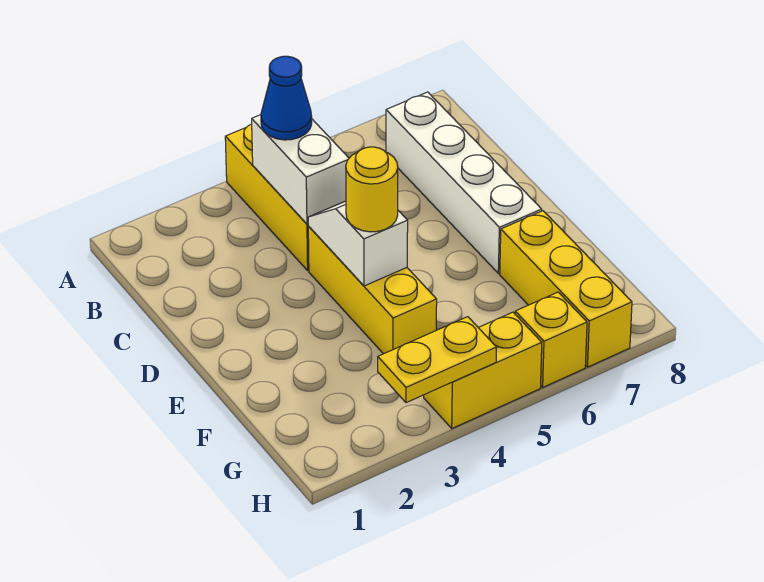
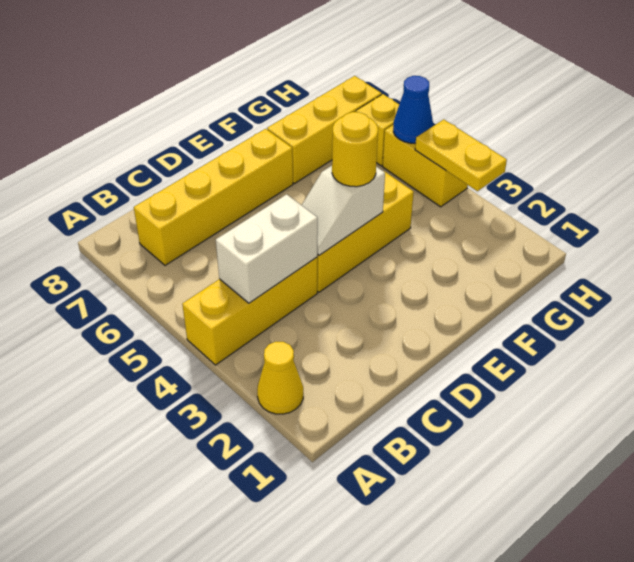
none -> yellow cone A2 level 1
blue cone B4 level 3 -> blue cone H5 level 2
white brick B7:E7 level 1 -> yellow brick B7:E7 level 1

